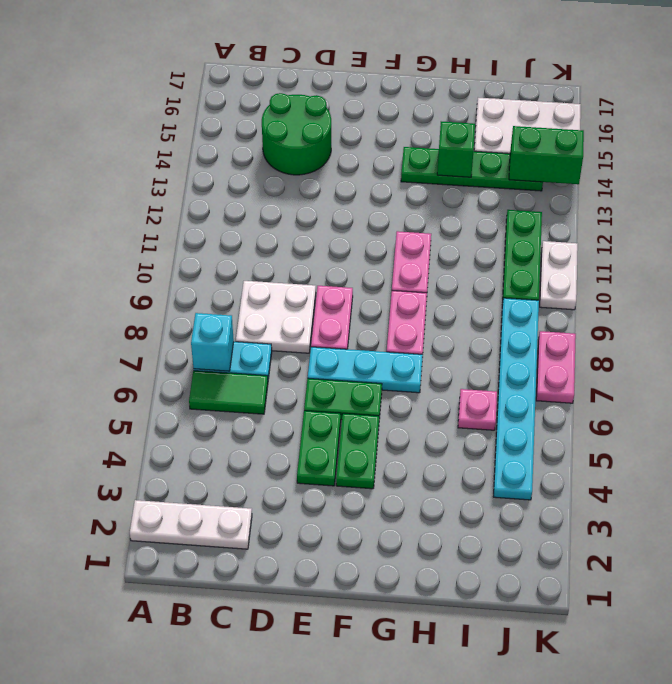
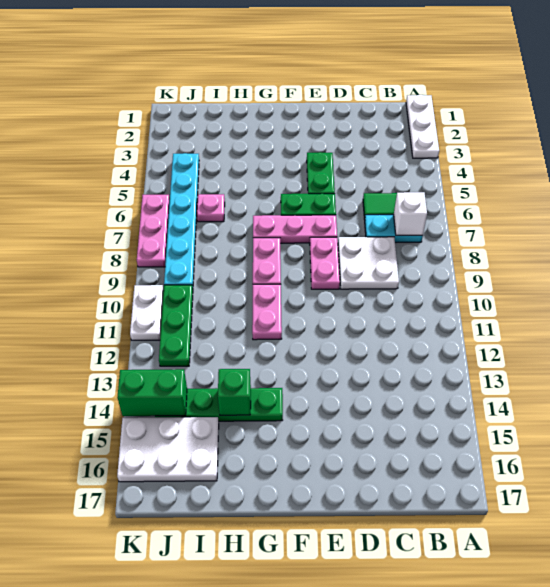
white plate A2:C2 level 1 -> white plate A1:A3 level 1
cyan brick B7 level 2 -> white brick B7 level 2
green round brick C14:D15 level 1 -> none
cyan plate E7:G7 level 1 -> pink plate E7:G7 level 1
green plate F4:F5 level 1 -> none
pink plate K7:K8 level 1 -> pink plate K6:K8 level 1

